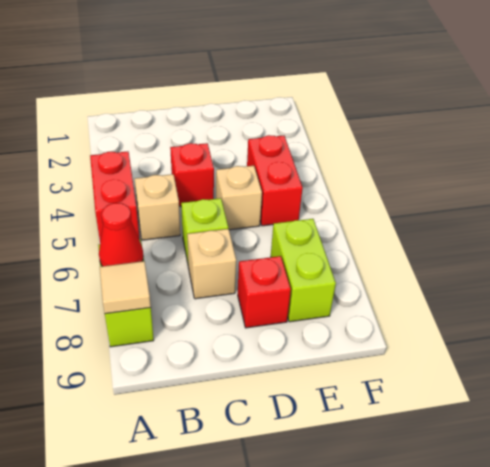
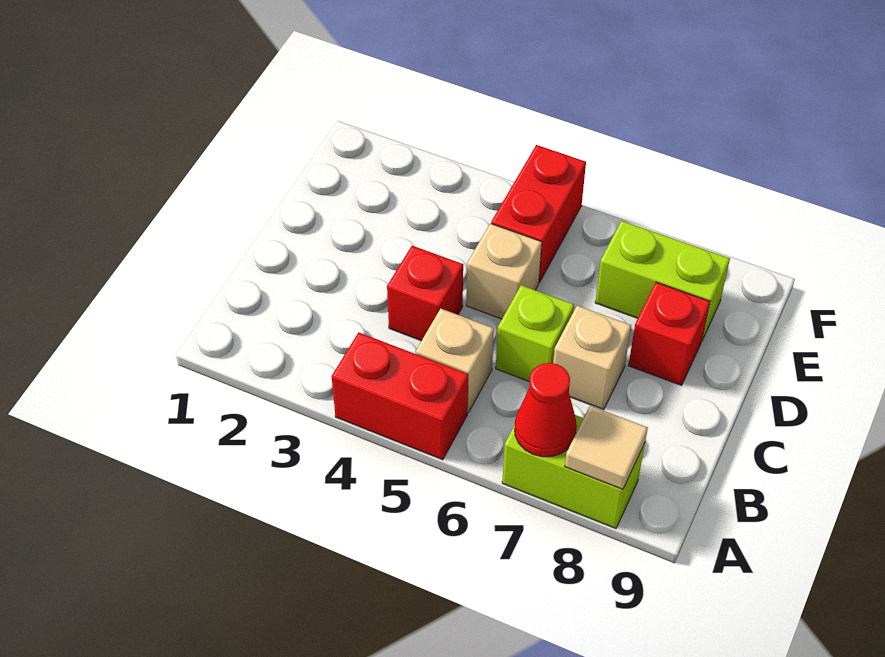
red brick E4:E5 level 1 -> red brick E5:F5 level 1

